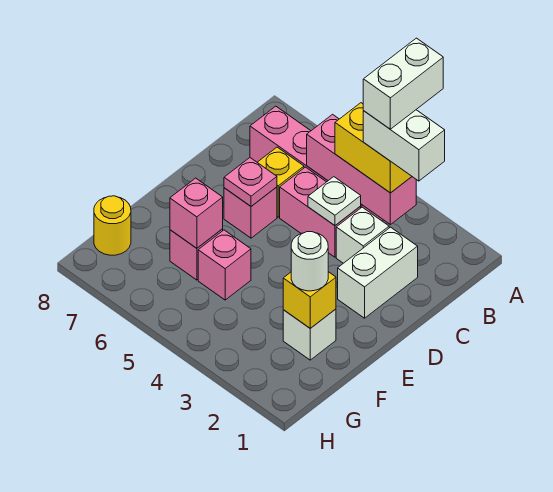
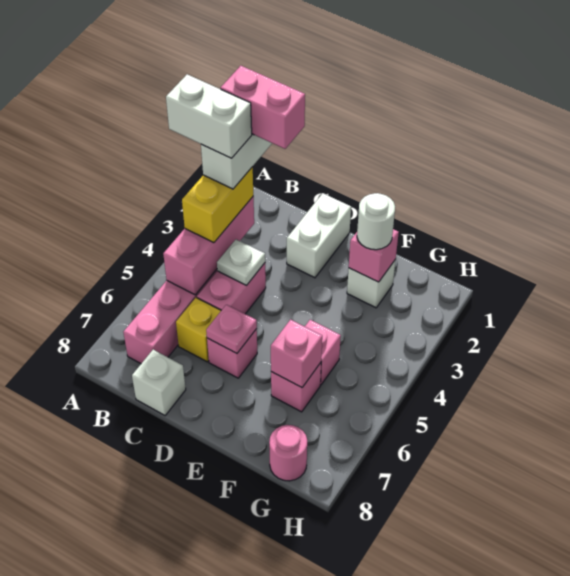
none -> pink brick B2:C2 level 5
white brick C2:D2 level 1 -> white brick D1:D2 level 1
white brick C3 level 1 -> white brick C8 level 1
yellow brick F2 level 2 -> pink brick F2 level 2
yellow round brick G8 level 1 -> pink round brick G8 level 1

